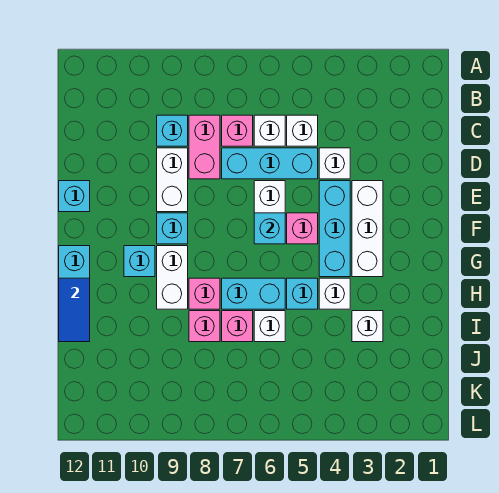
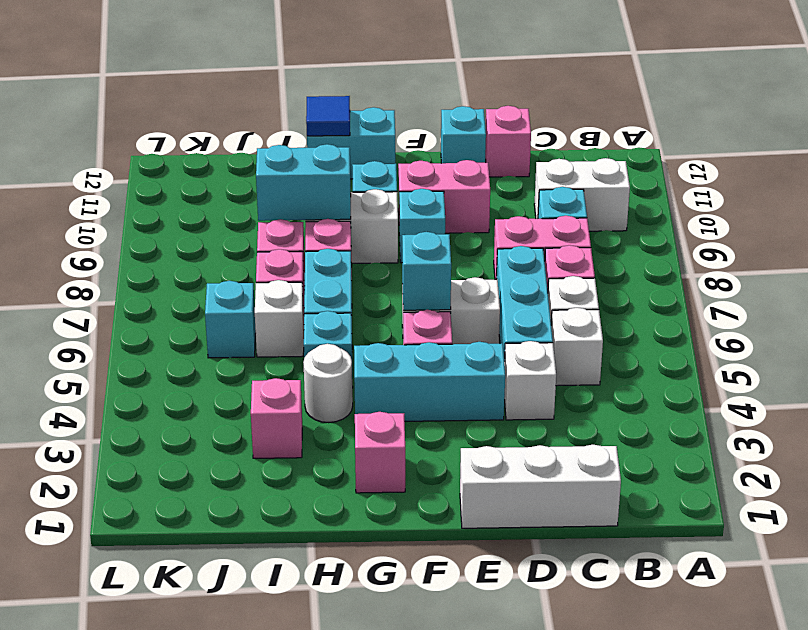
white brick D9:E9 level 1 -> white brick B10:C10 level 1
none -> pink brick D12 level 1
white brick E3:G3 level 1 -> white brick C1:E1 level 1
none -> pink brick E10:F10 level 1
none -> pink brick G2 level 1
white brick H4 level 1 -> white round brick H4 level 1
none -> cyan brick H9:I9 level 2
blue tile H12:I12 level 2 -> blue tile H12 level 2
white brick I3 level 1 -> pink brick I3 level 1
none -> cyan brick J6 level 1

